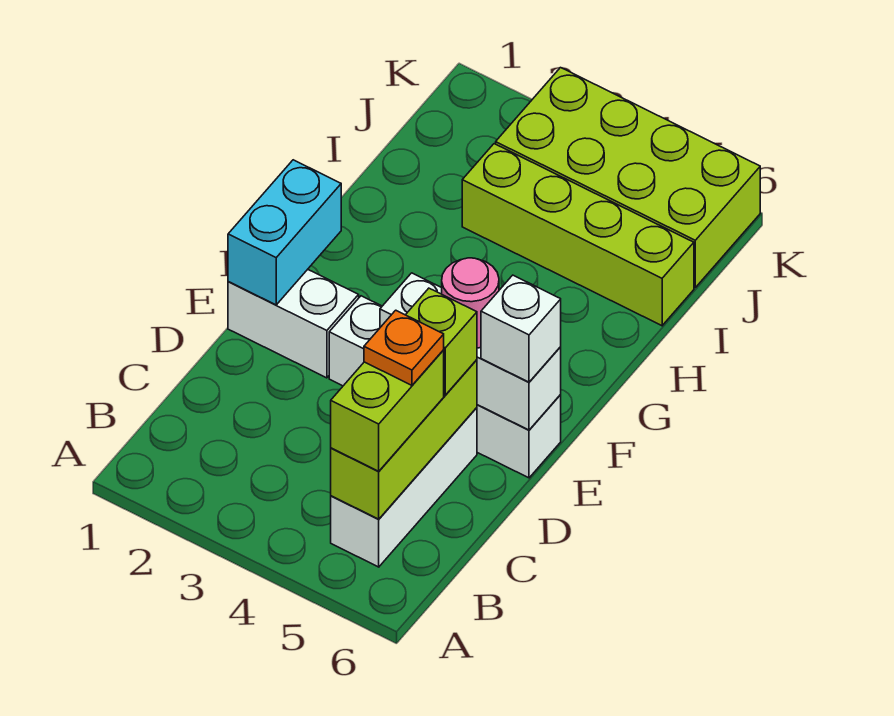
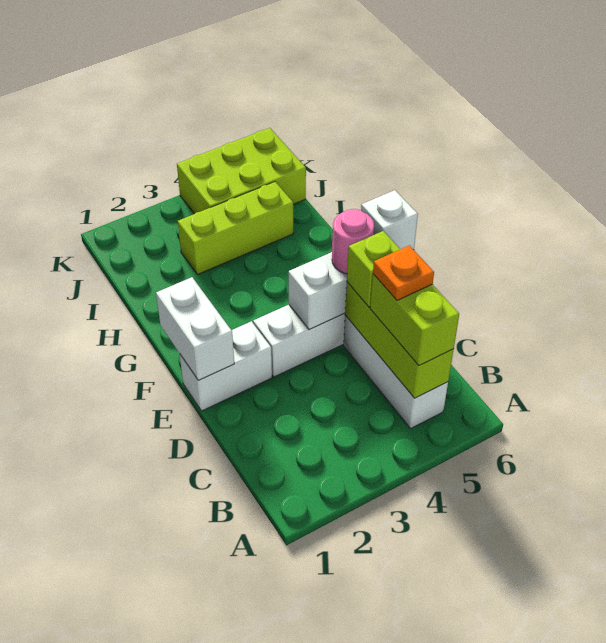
cyan brick E1:F1 level 2 -> white brick E1:F1 level 2
lime brick I3:I6 level 1 -> lime brick I3:I5 level 1
lime brick J3:K6 level 1 -> lime brick J4:K6 level 1

